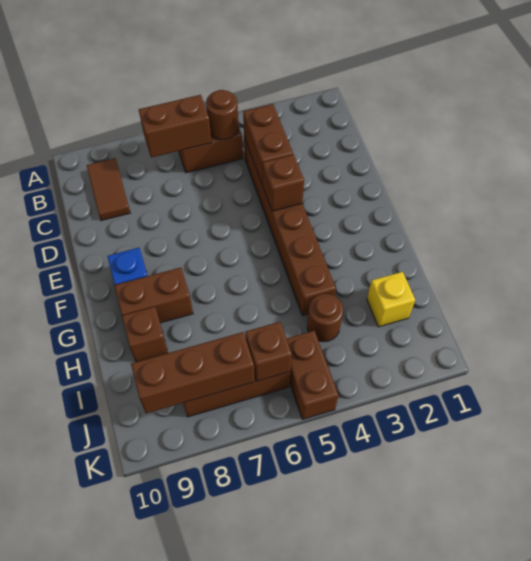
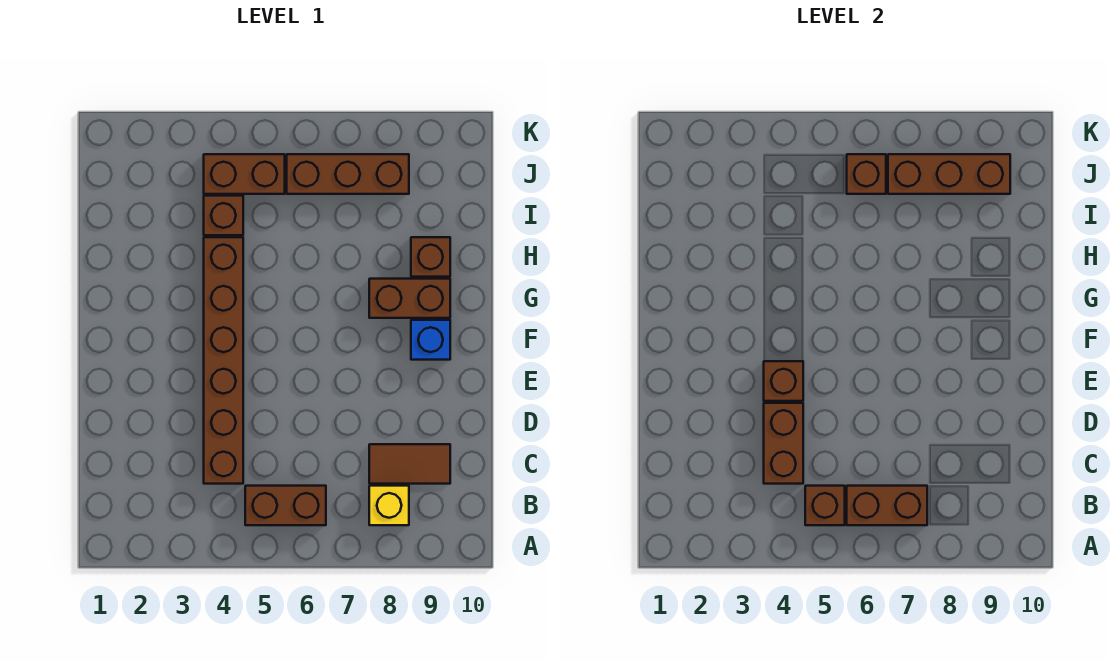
brown round brick B5 level 2 -> brown brick B5 level 2
brown tile B9:C9 level 1 -> brown tile C8:C9 level 1
yellow brick I2 level 1 -> yellow brick B8 level 1
brown round brick I4 level 1 -> brown brick I4 level 1
brown brick J5:K5 level 1 -> brown brick J4:J5 level 1

